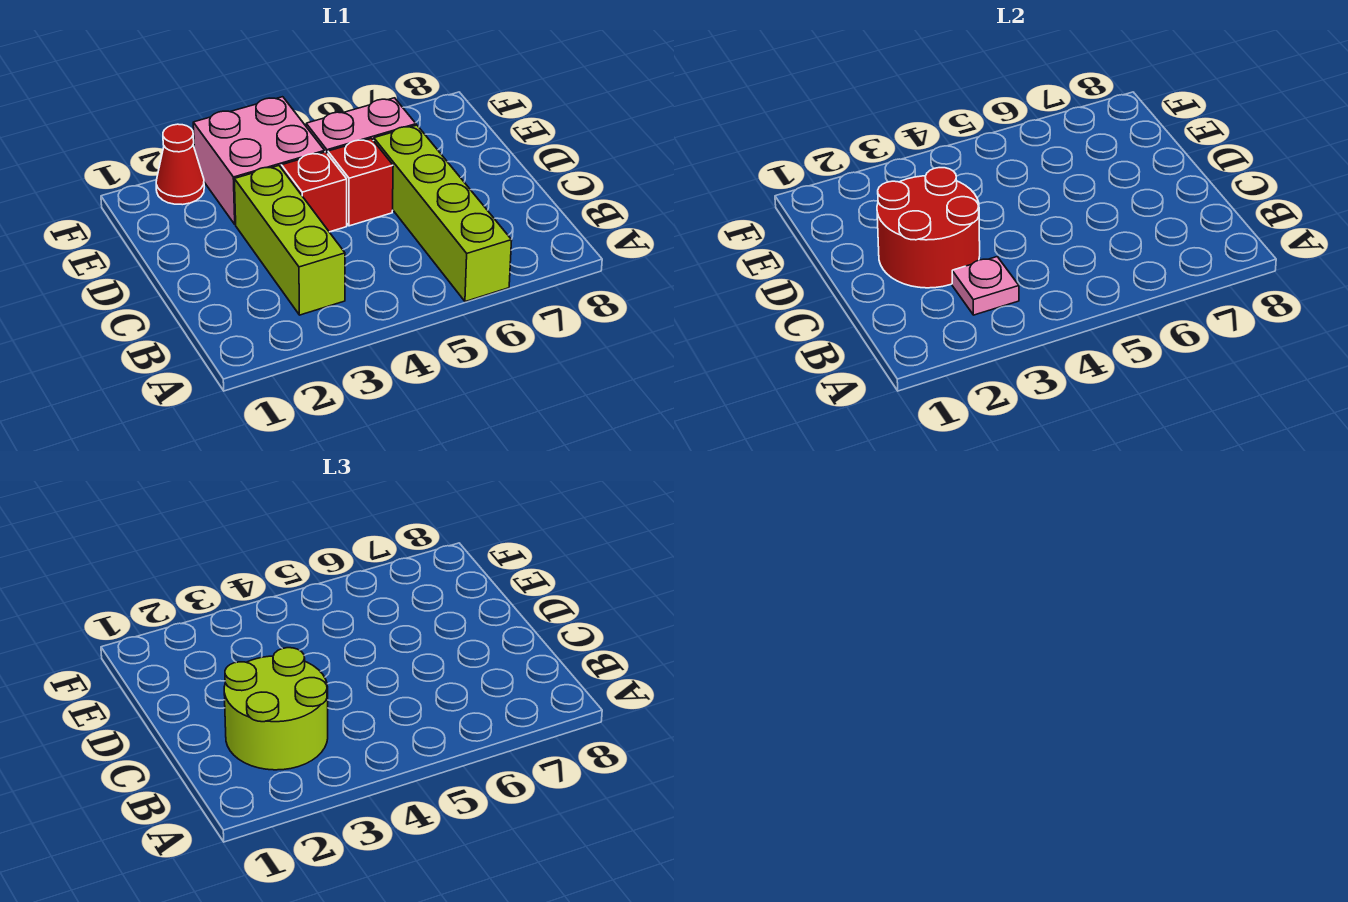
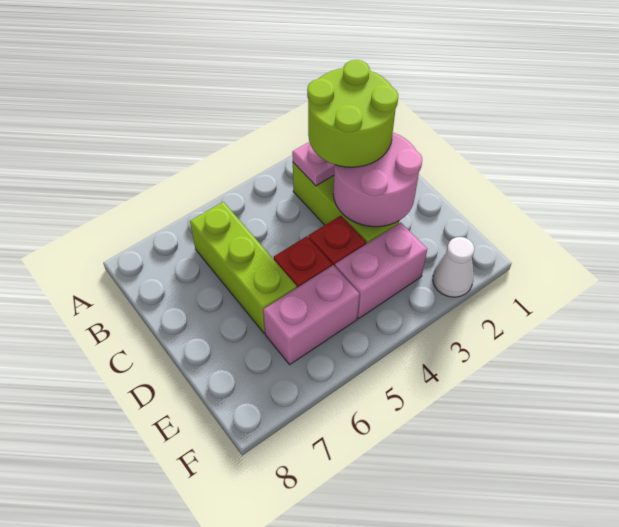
lime brick A6:D6 level 1 -> lime brick B6:D6 level 1
red round brick C2:D3 level 2 -> pink round brick C2:D3 level 2
pink brick E3:F4 level 1 -> pink brick E3:E4 level 1
red cone F2 level 1 -> white cone F2 level 1

